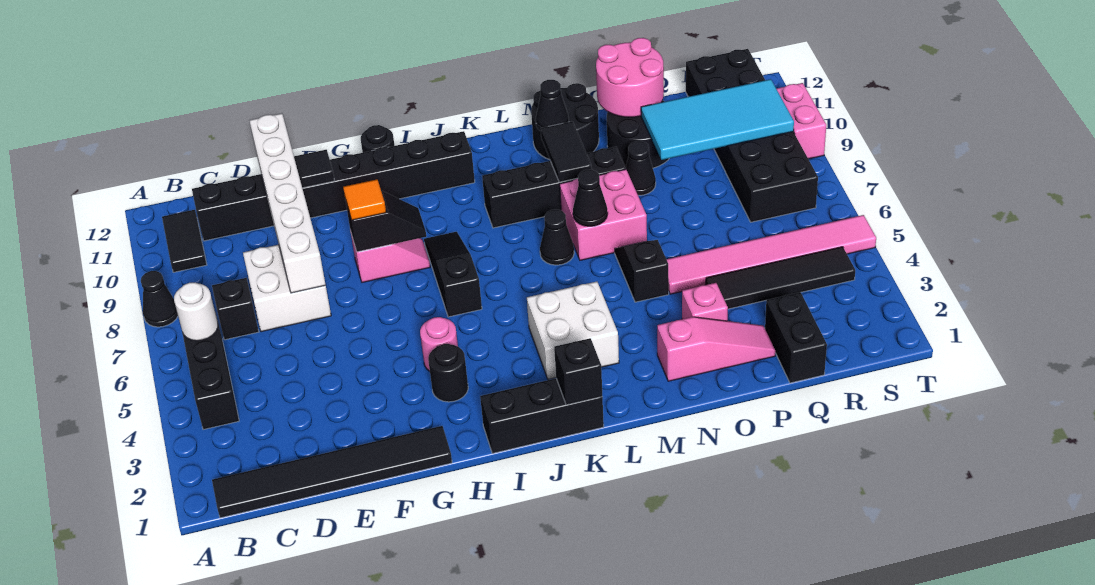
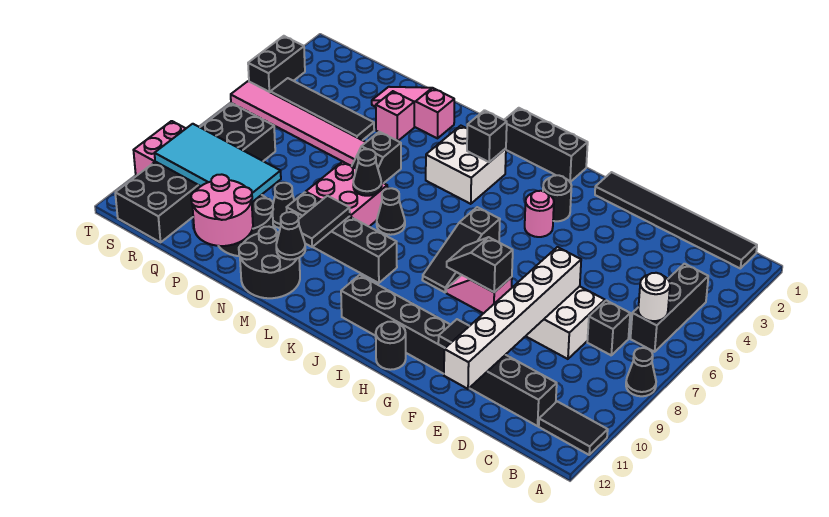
black tile B10:B11 level 1 -> black tile A11:B11 level 1
orange tile G8 level 3 -> none
black brick K1 level 2 -> black brick K3 level 2
black brick Q1:Q2 level 1 -> black brick T3:T4 level 1

